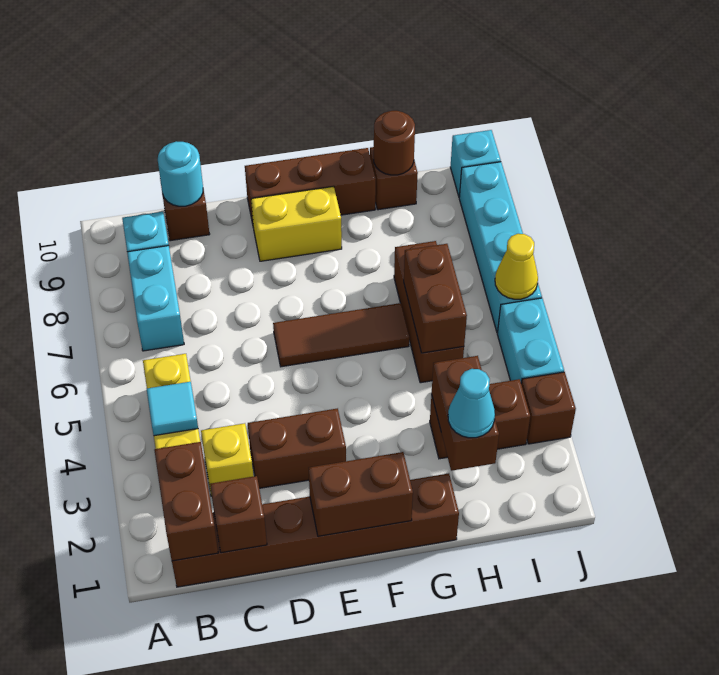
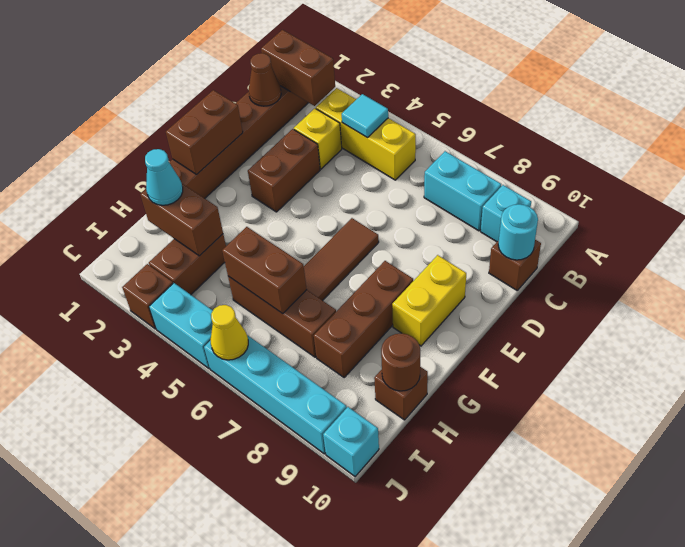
brown brick C1 level 2 -> brown cone C1 level 2
brown brick E10:G10 level 1 -> brown brick F8:H8 level 1

